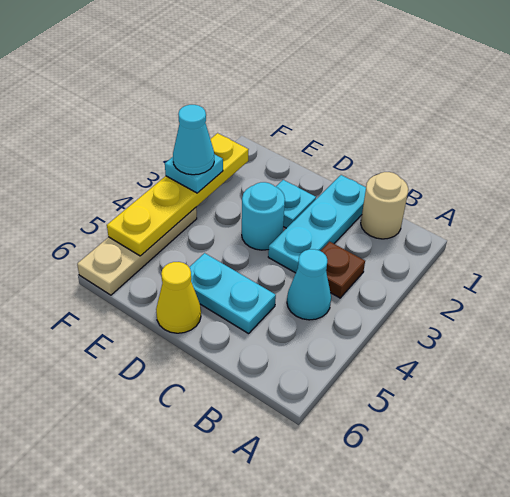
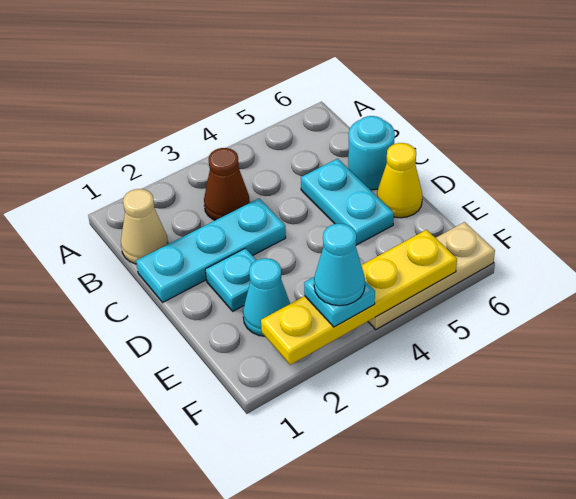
tan round brick B1 level 1 -> tan cone B1 level 1
brown plate B3 level 1 -> brown cone B3 level 1
cyan cone B4 level 1 -> cyan cone E2 level 1
cyan round brick D3 level 1 -> cyan round brick C6 level 1

